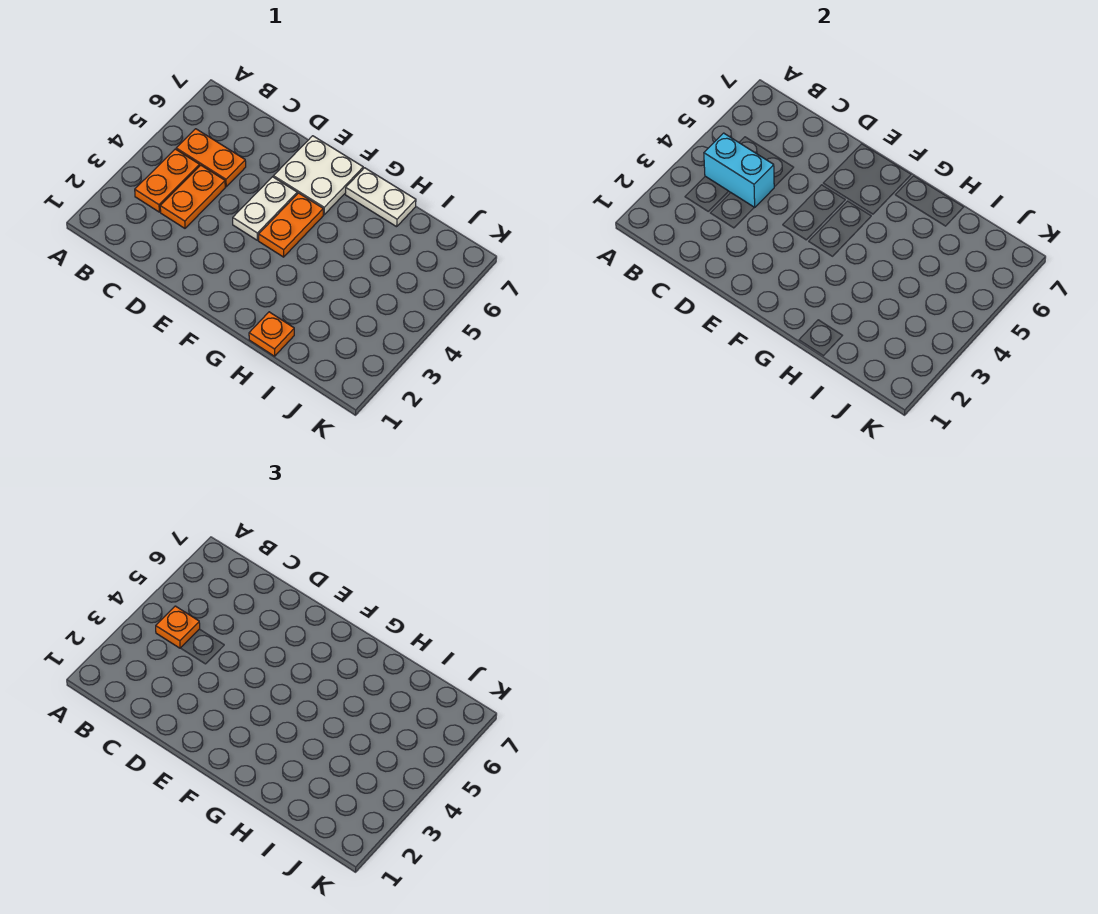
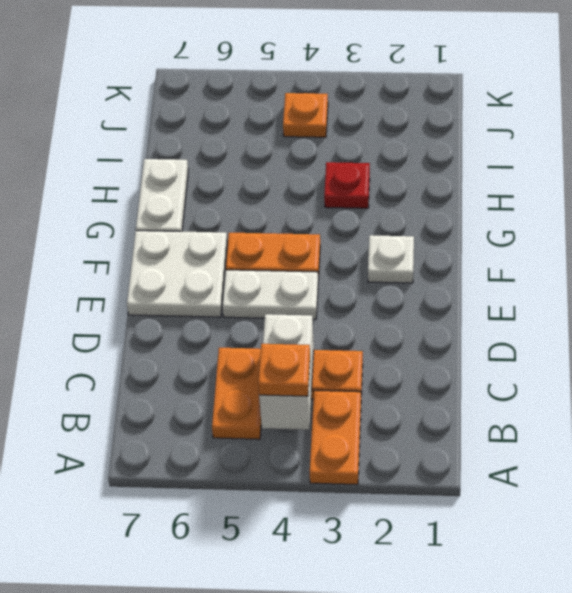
orange plate B3:B4 level 1 -> orange plate A3:B3 level 1
cyan brick B4:C4 level 2 -> white brick B4:C4 level 2
none -> white plate F2 level 1
orange plate H1 level 1 -> orange plate J4 level 1
none -> red plate H3 level 1

